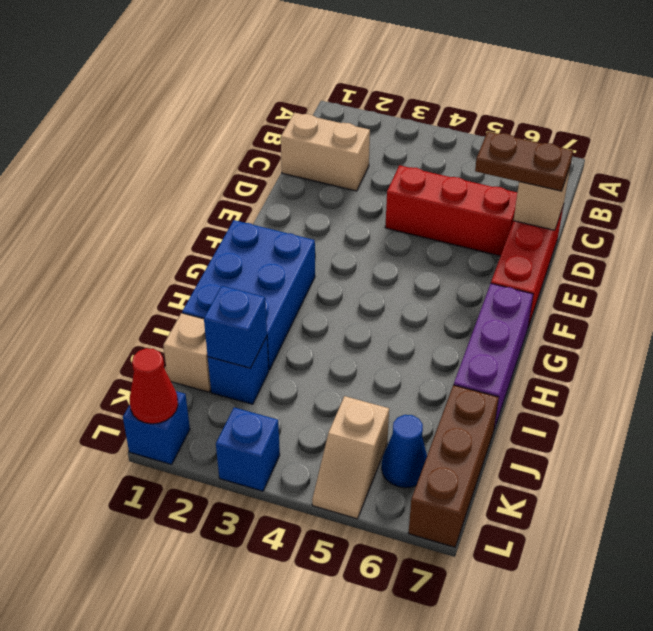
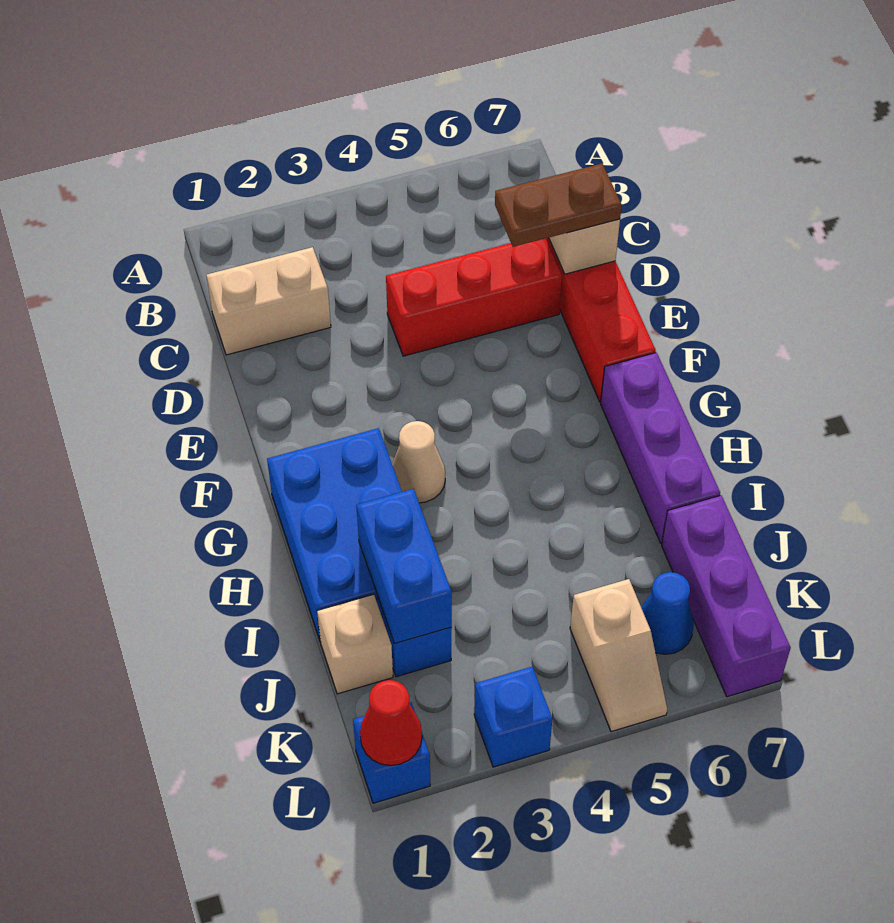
none -> tan cone G3 level 1
blue brick J2 level 2 -> blue brick I2:J2 level 2
brown brick J7:L7 level 1 -> purple brick J7:L7 level 1

